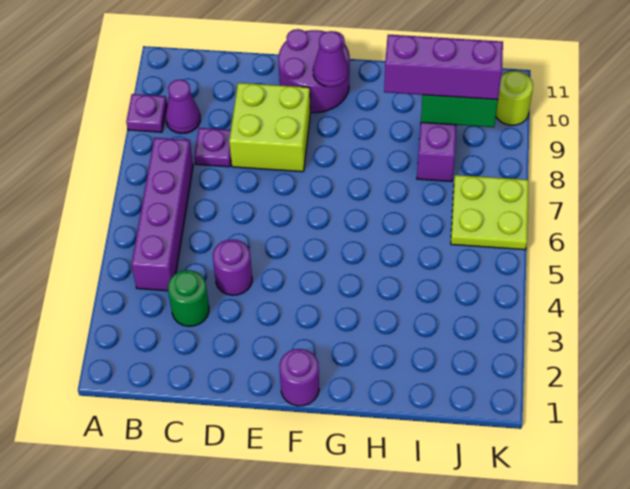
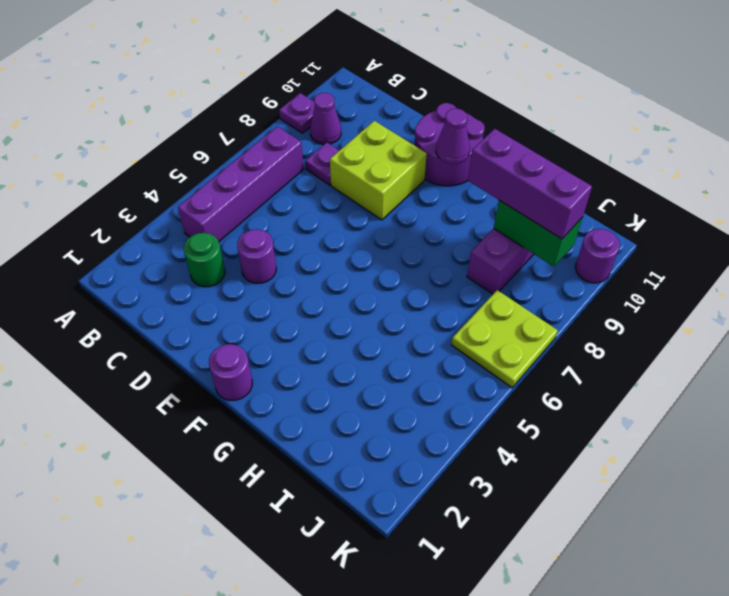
lime round brick K10 level 1 -> purple round brick K10 level 1

